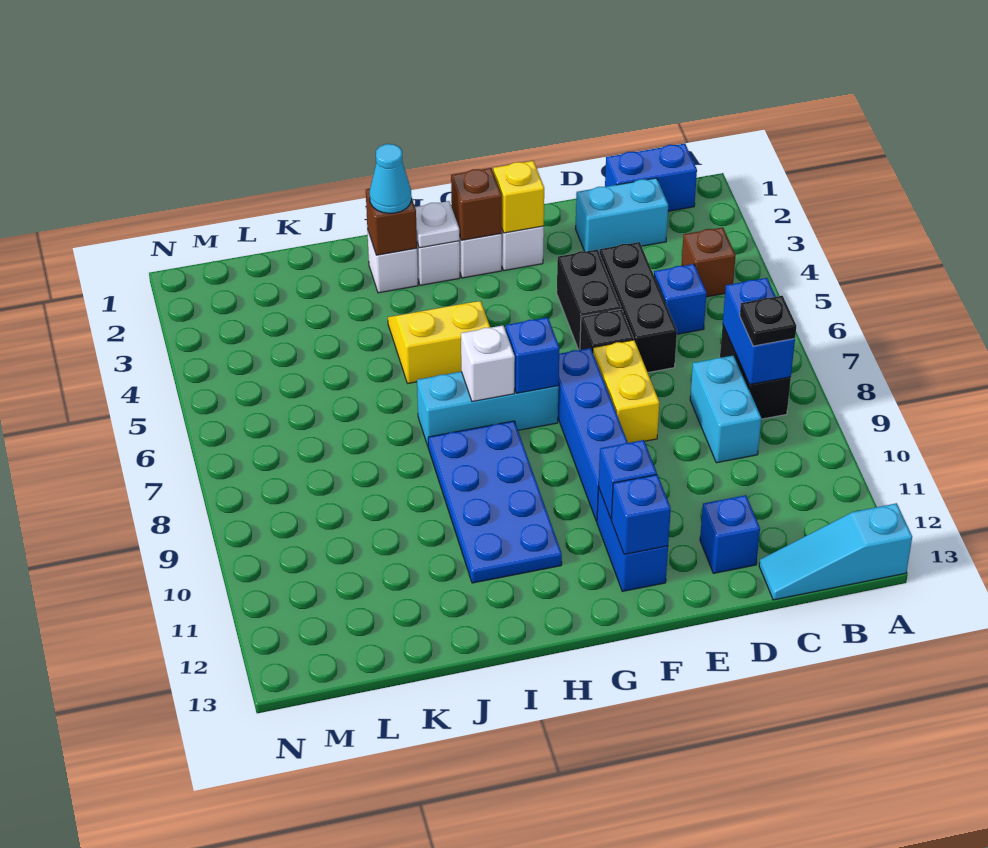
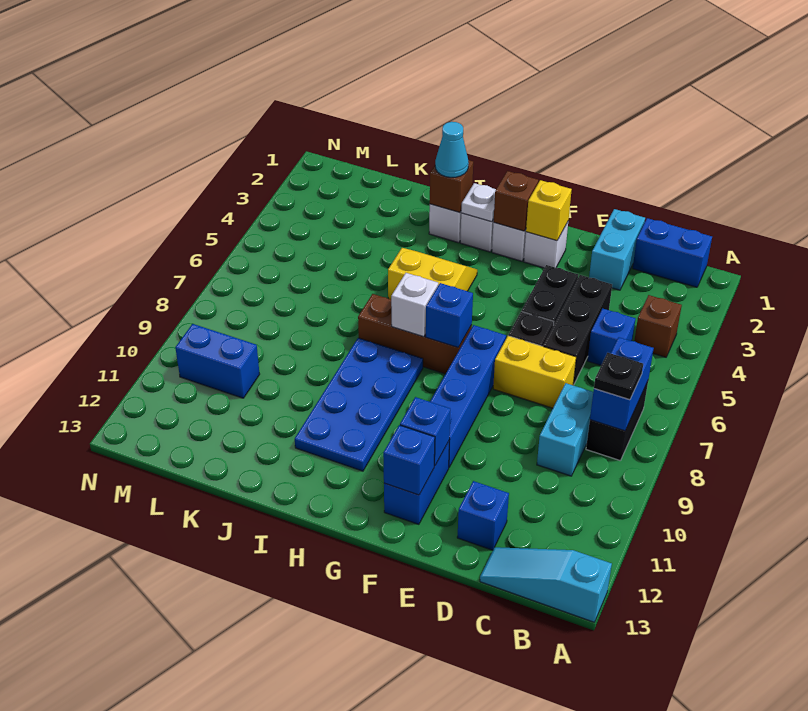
cyan brick C2:D2 level 1 -> cyan brick D1:D2 level 1
yellow brick E7:E8 level 1 -> yellow brick D7:E7 level 1
cyan brick G7:I7 level 1 -> brown brick G7:I7 level 1
none -> blue brick L10:M10 level 1

